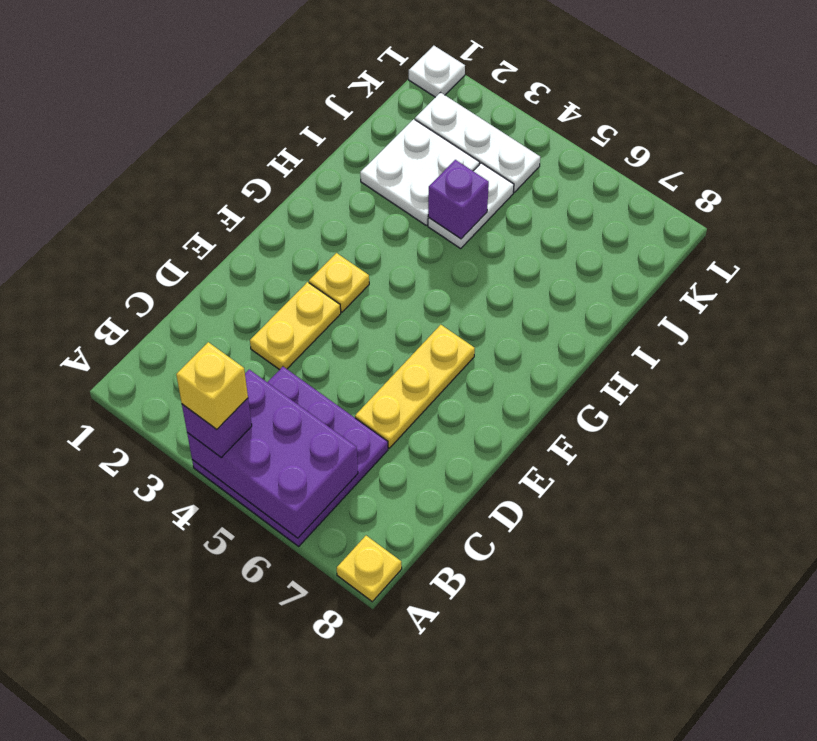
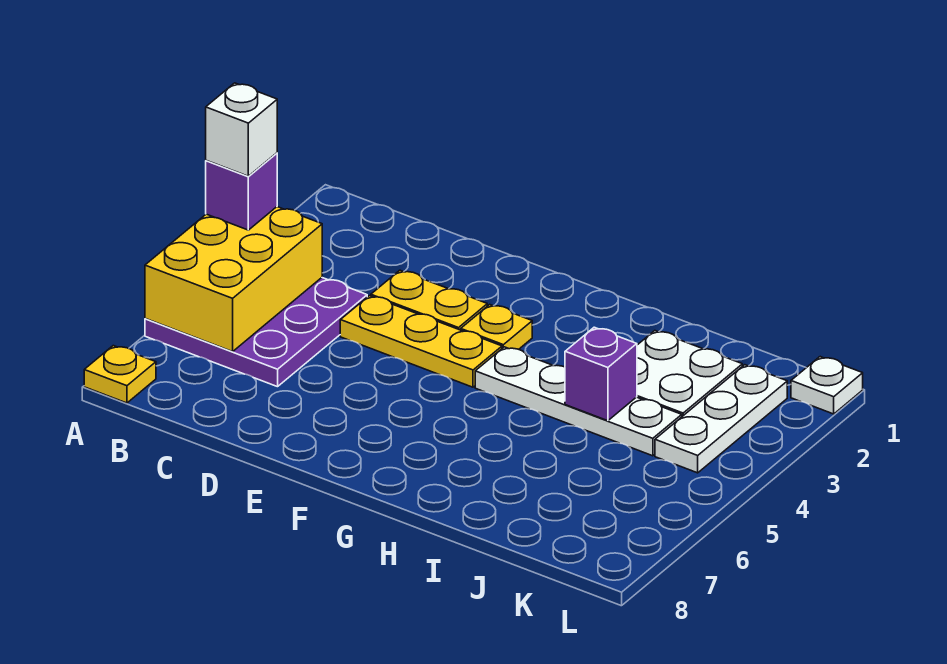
purple brick A4:B6 level 2 -> yellow brick A4:B6 level 2
yellow brick A4 level 4 -> white brick A4 level 4
yellow plate D6:F6 level 1 -> yellow plate D4:F4 level 1
white plate I4:J4 level 1 -> white plate G4:J4 level 1

